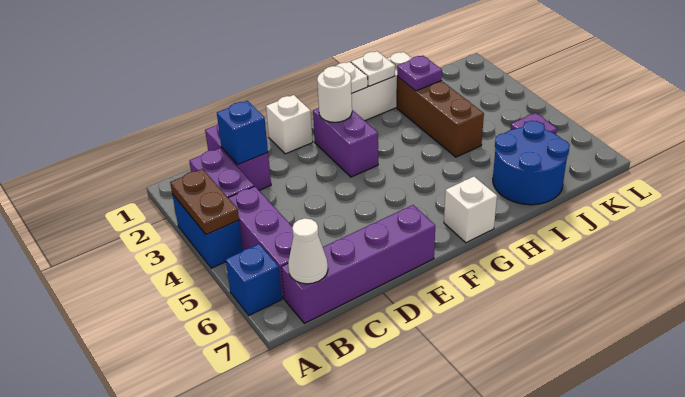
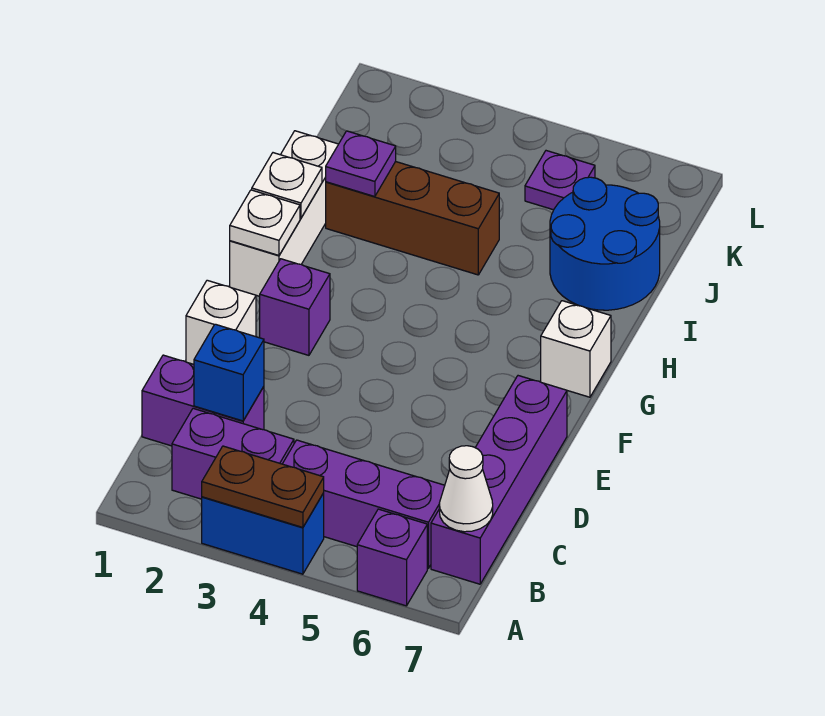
blue brick A6 level 1 -> purple brick A6 level 1
purple brick F2:F3 level 1 -> purple brick F2 level 1
white round brick F2 level 2 -> none

